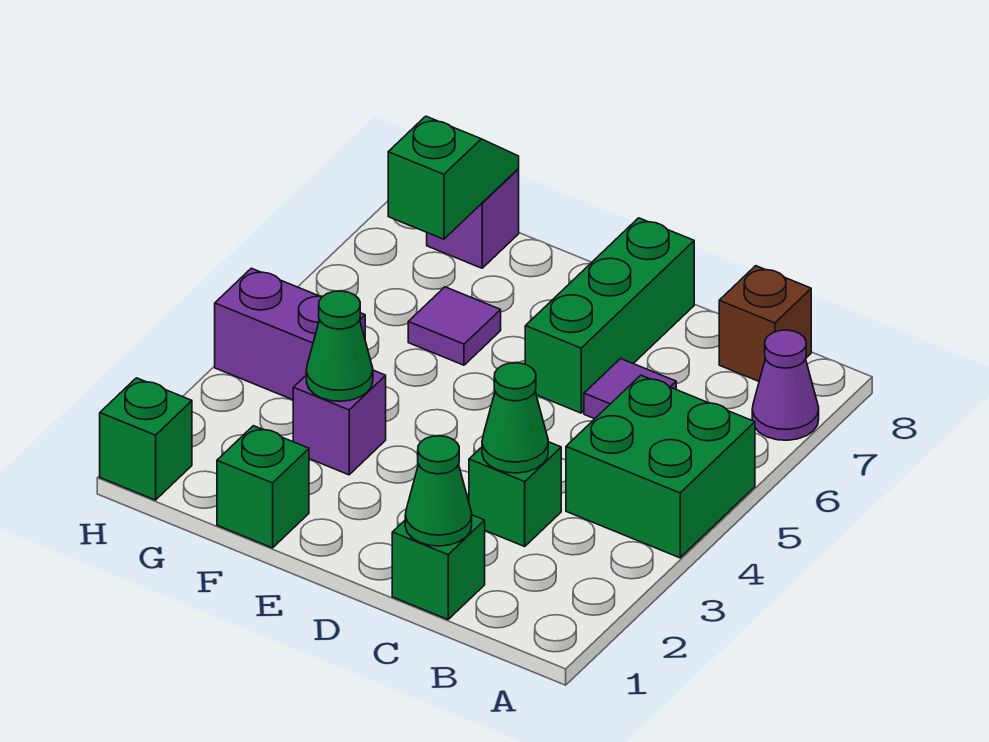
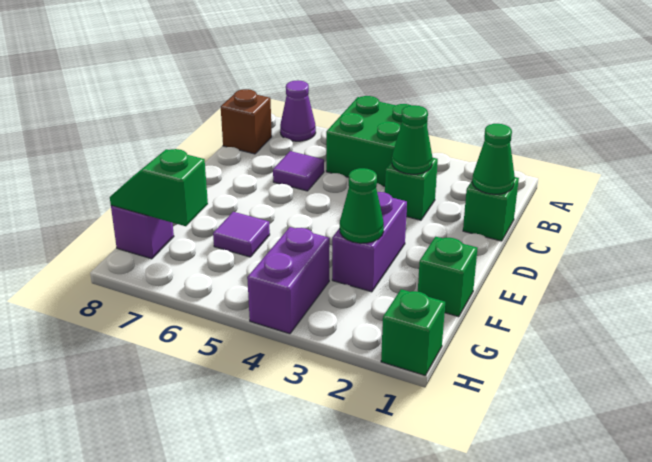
green brick D6:D8 level 1 -> none
purple brick F3 level 1 -> purple brick E3:F3 level 1

